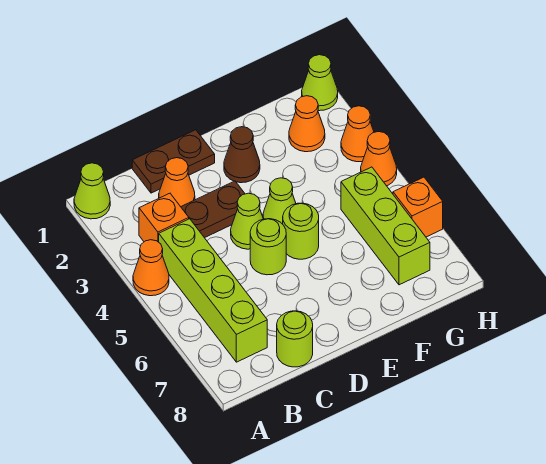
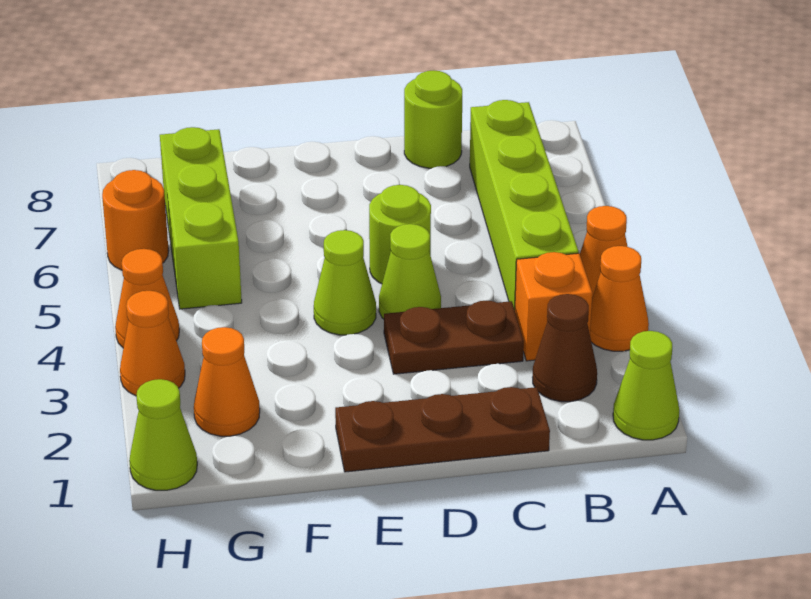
brown plate C1:D1 level 1 -> brown plate C1:E1 level 1
orange cone C2 level 1 -> orange cone A3 level 1
brown cone E2 level 1 -> brown cone B2 level 1
lime round brick E5 level 1 -> none
orange brick H6 level 1 -> orange round brick H6 level 1

